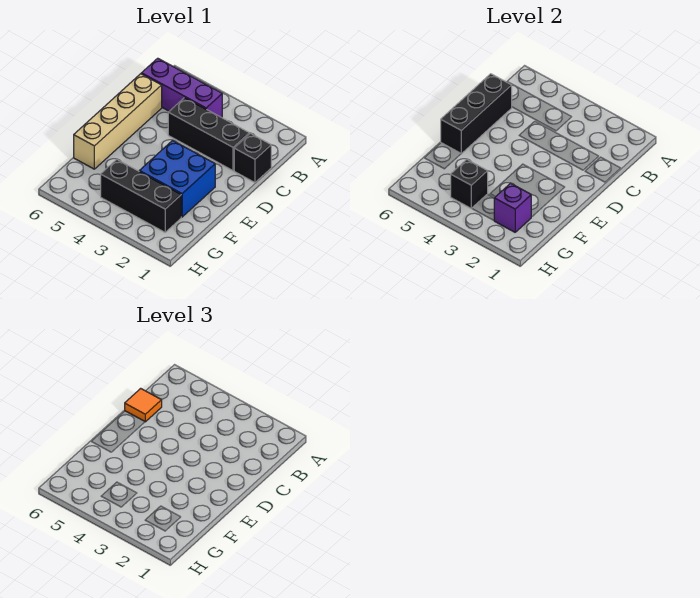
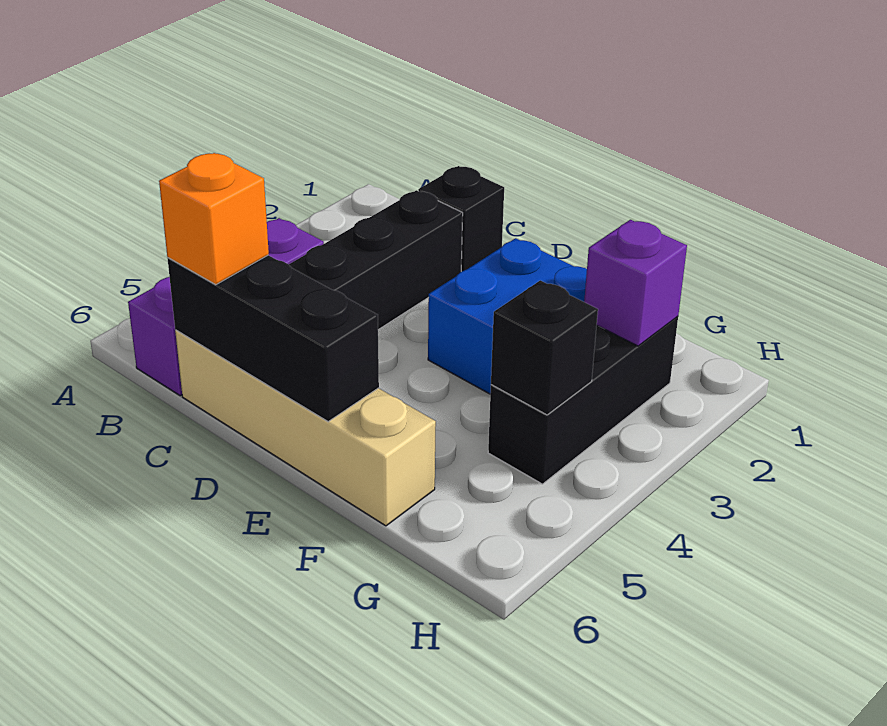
orange tile C6 level 3 -> orange brick C6 level 3

